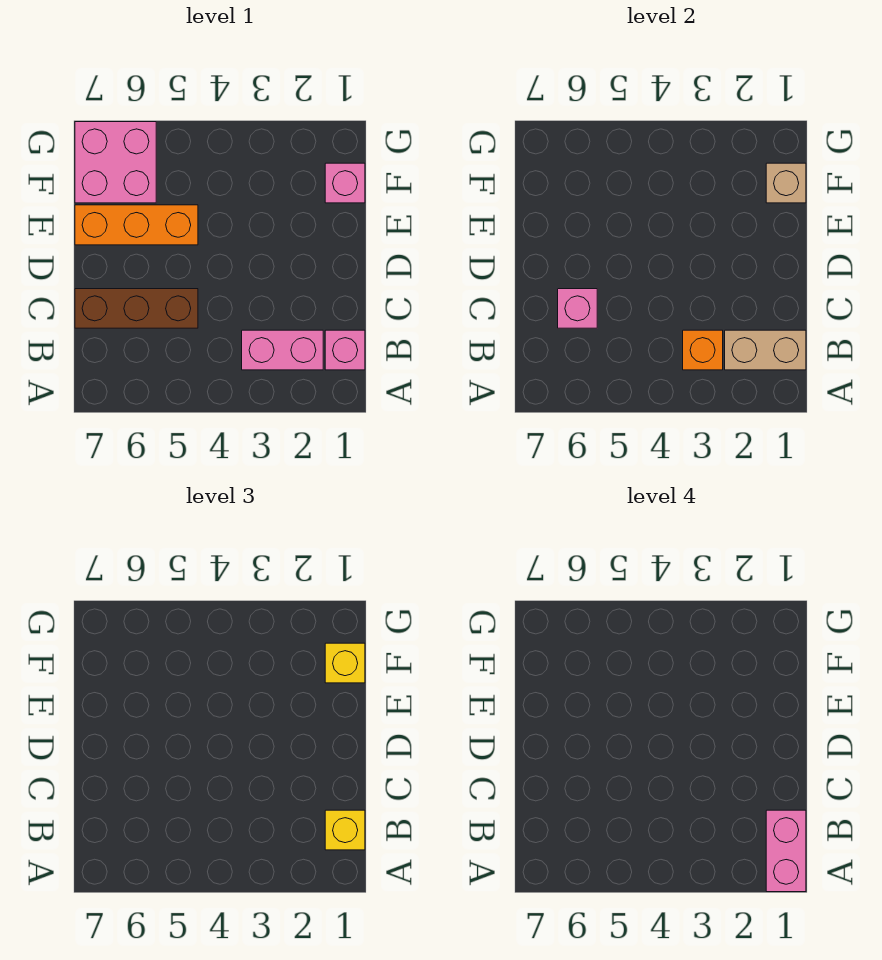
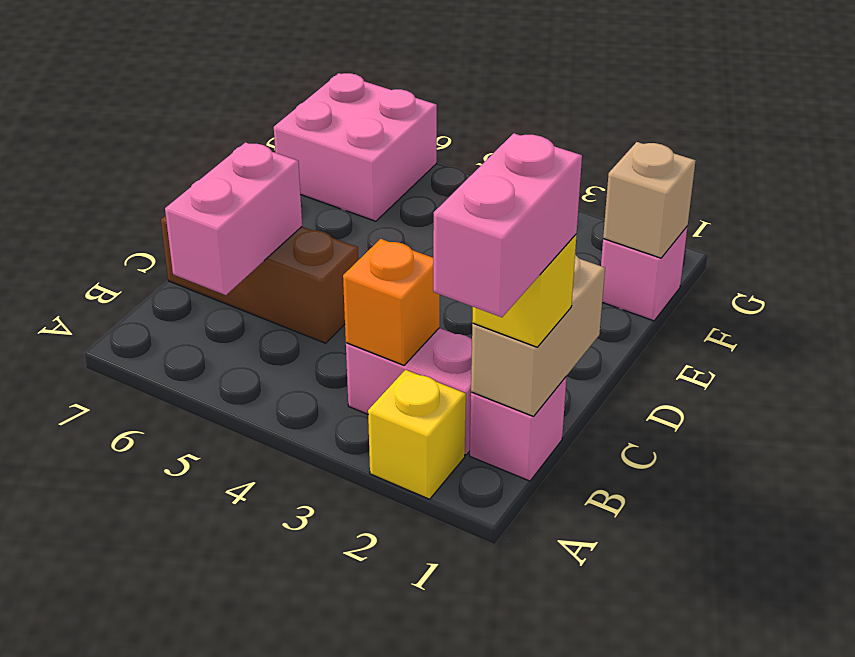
tan brick B1:B2 level 2 -> tan brick B1:C1 level 2
pink brick C6 level 2 -> pink brick B6:C6 level 2
orange brick E5:E7 level 1 -> none
yellow brick F1 level 3 -> yellow brick A2 level 1

